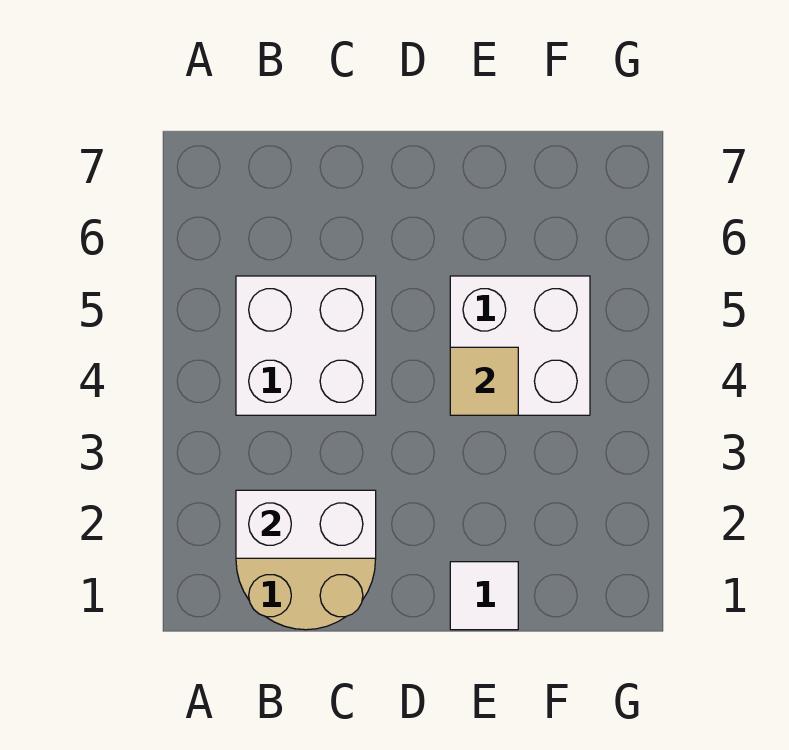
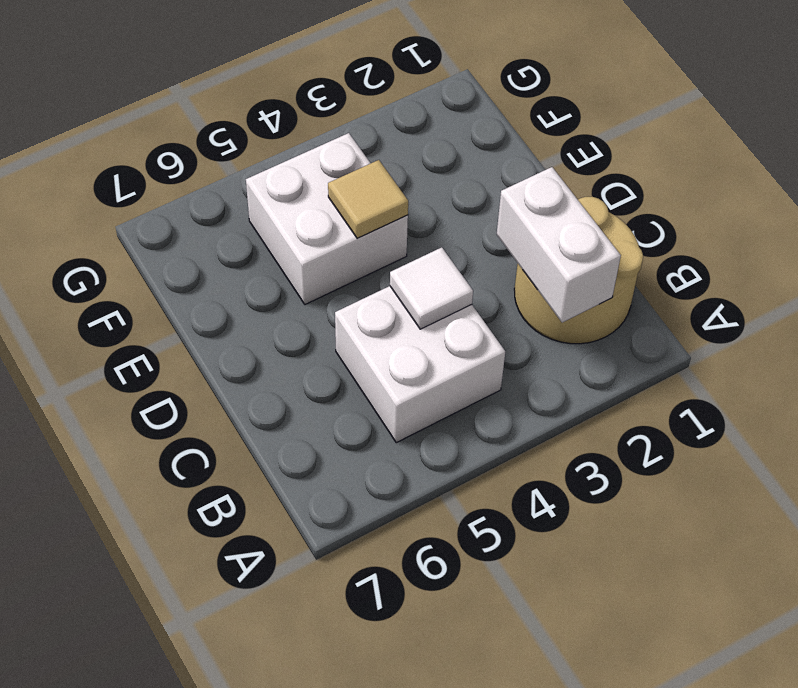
white tile E1 level 1 -> white tile C4 level 2

